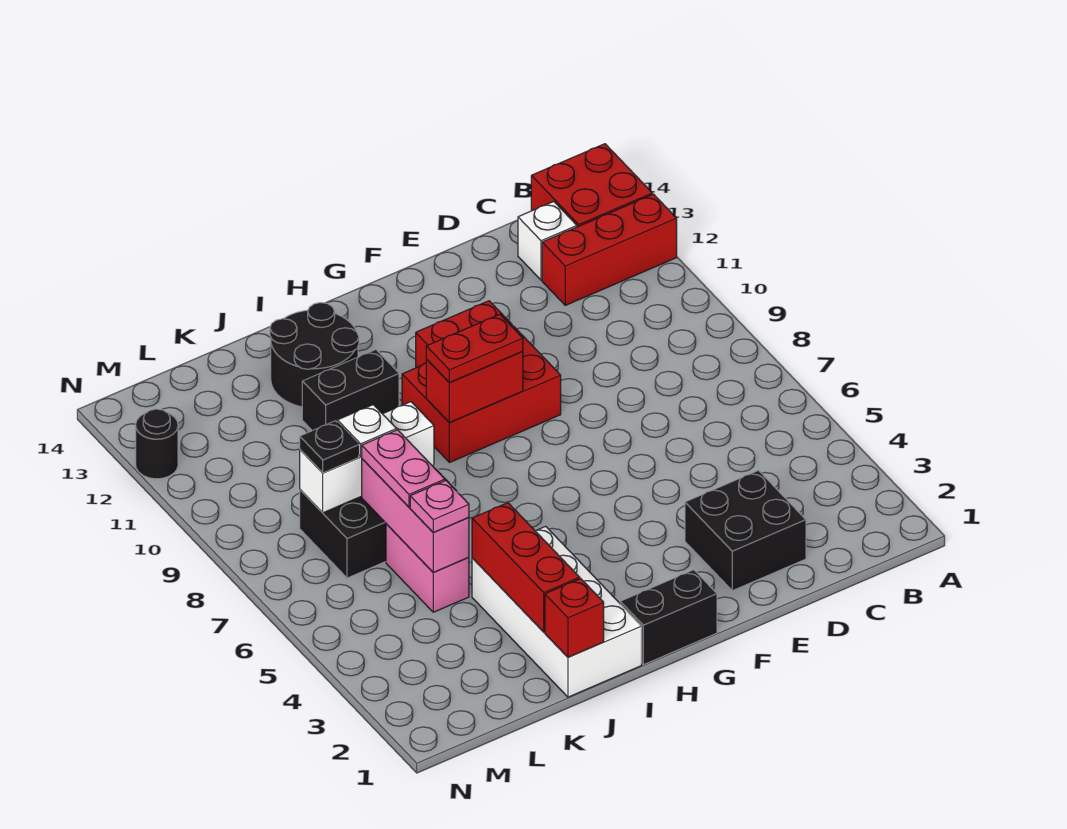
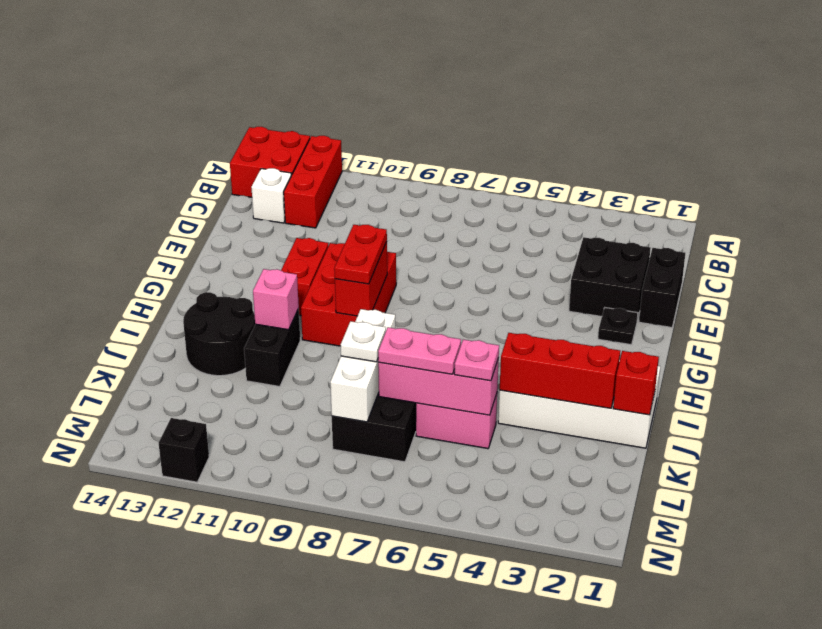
black brick G1:H1 level 1 -> black brick D1:E1 level 1
none -> pink brick I11 level 2
black plate L8 level 3 -> black plate F2 level 1
black round brick N12 level 1 -> black brick N12 level 1

